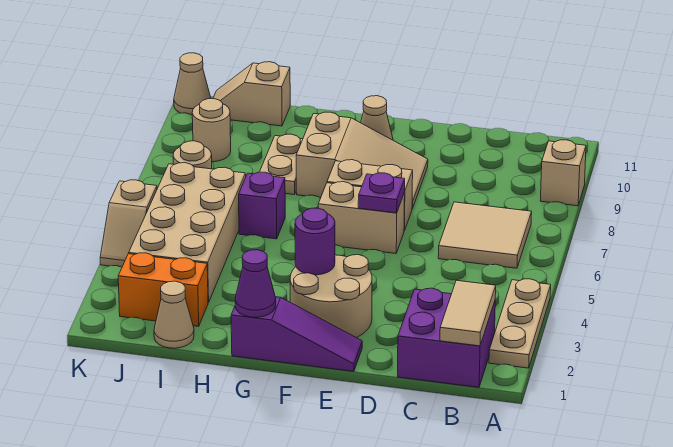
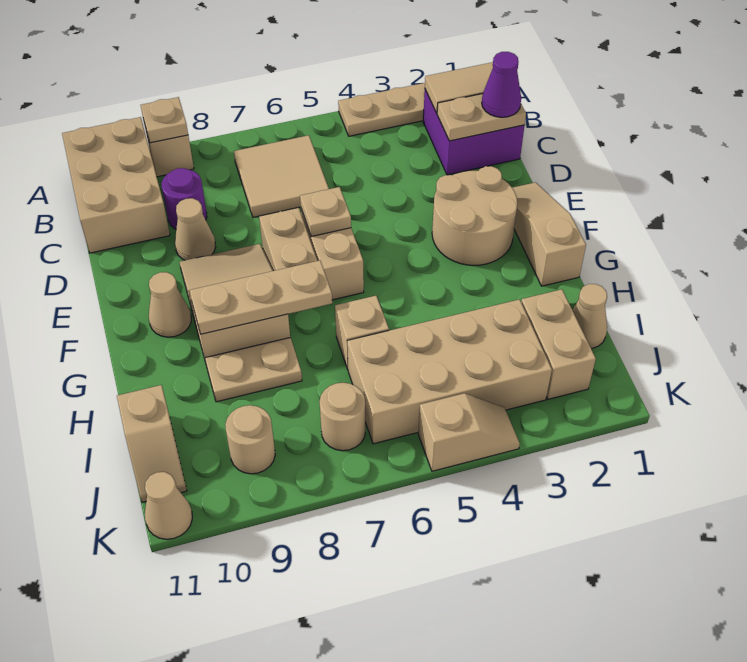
none -> tan plate A9 level 2
none -> tan brick A10:C11 level 1
none -> tan plate C1:C2 level 2
none -> tan cone D9 level 1
purple slope E1:G1 level 1 top G -> tan slope E1:G1 level 1 top G
purple plate E6 level 2 -> tan plate E6 level 2
purple round brick F3 level 2 -> purple round brick C9 level 1
purple cone G1 level 2 -> purple cone C1 level 3
none -> tan plate G7:G9 level 2
purple brick H6 level 1 -> tan brick H6 level 1
orange brick I2:J2 level 1 -> tan brick I2:J2 level 1

